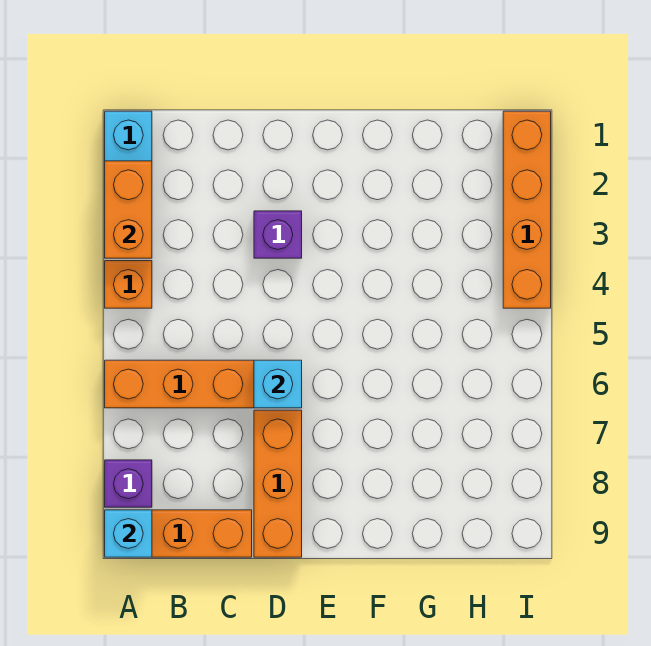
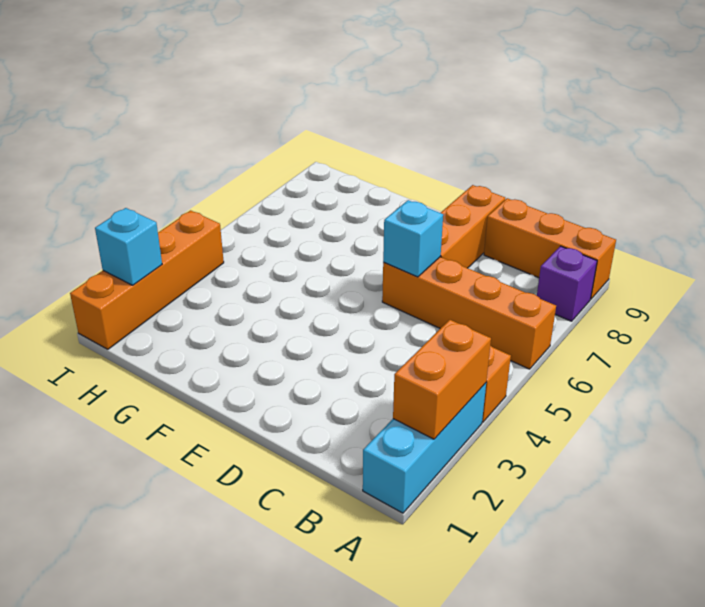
cyan brick A9 level 2 -> cyan brick I2 level 2
purple brick D3 level 1 -> none

